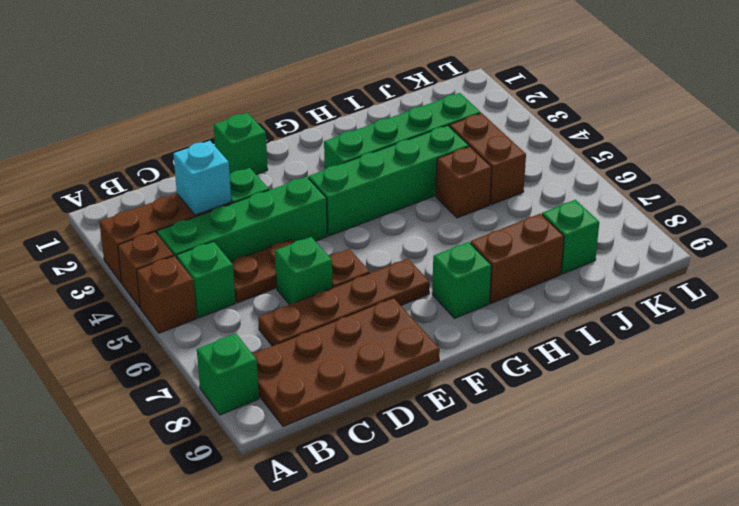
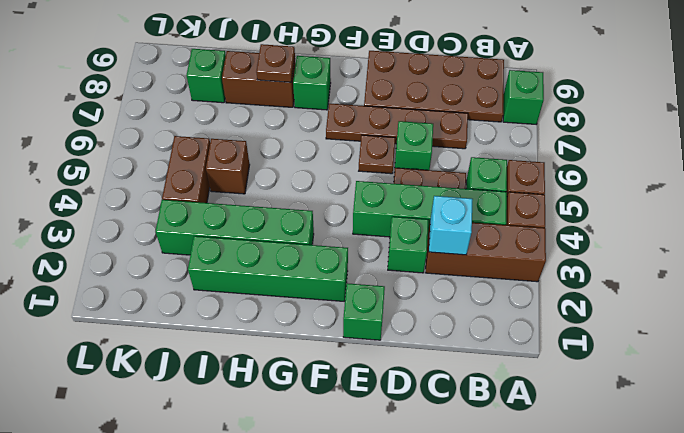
green brick F4:I4 level 1 -> green brick F2:I2 level 1
none -> brown plate H8 level 2

